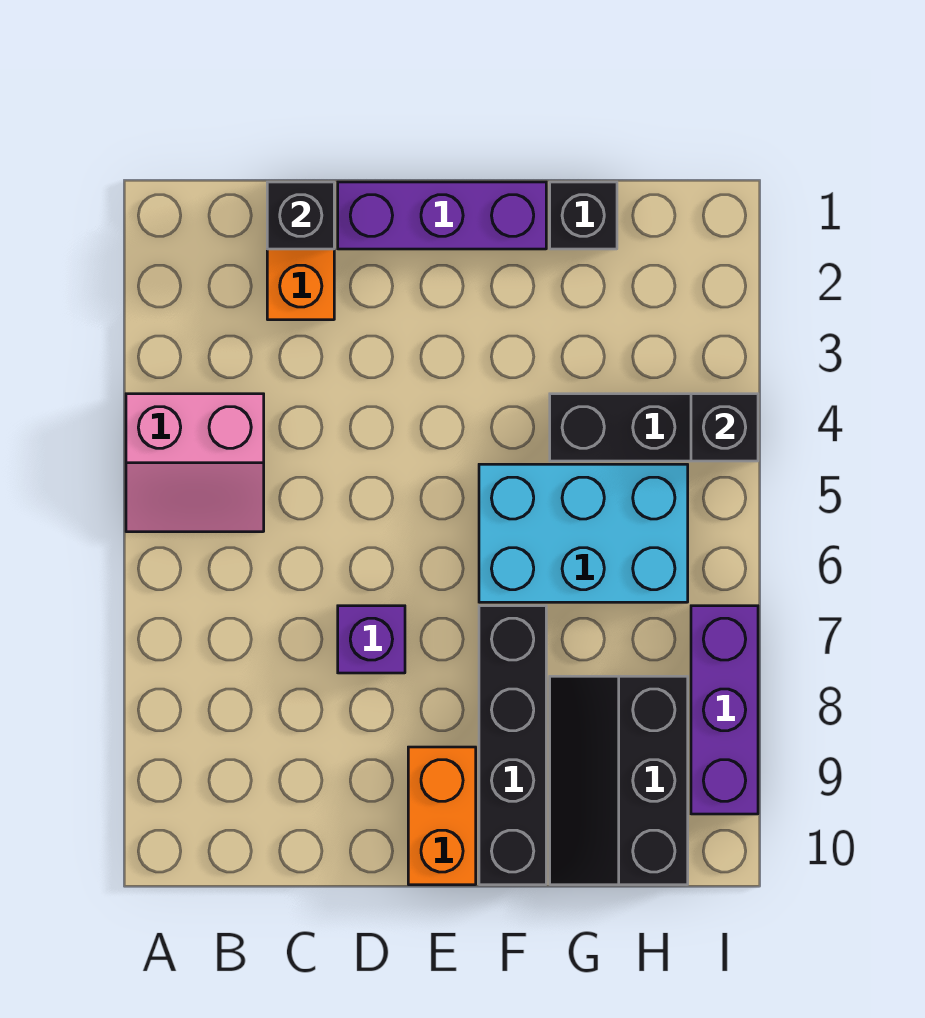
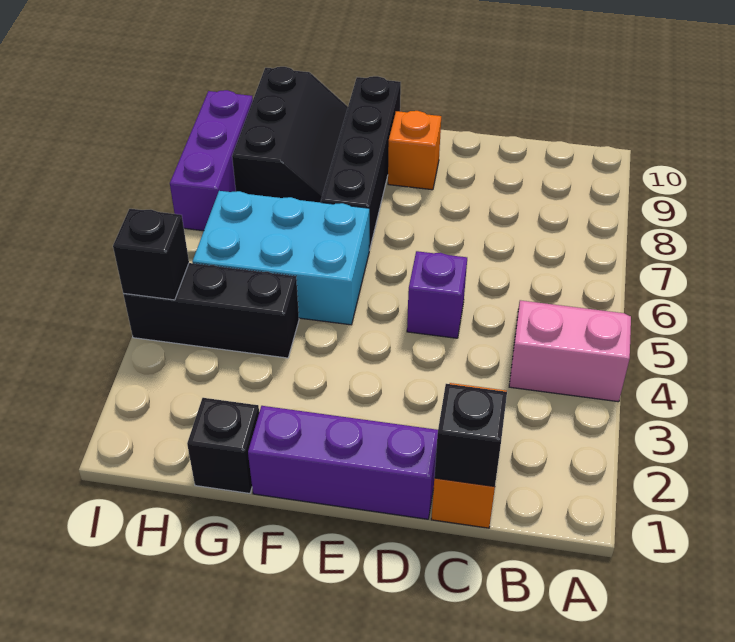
purple brick D7 level 1 -> purple brick D5 level 1
orange brick E9:E10 level 1 -> orange brick E9 level 1

